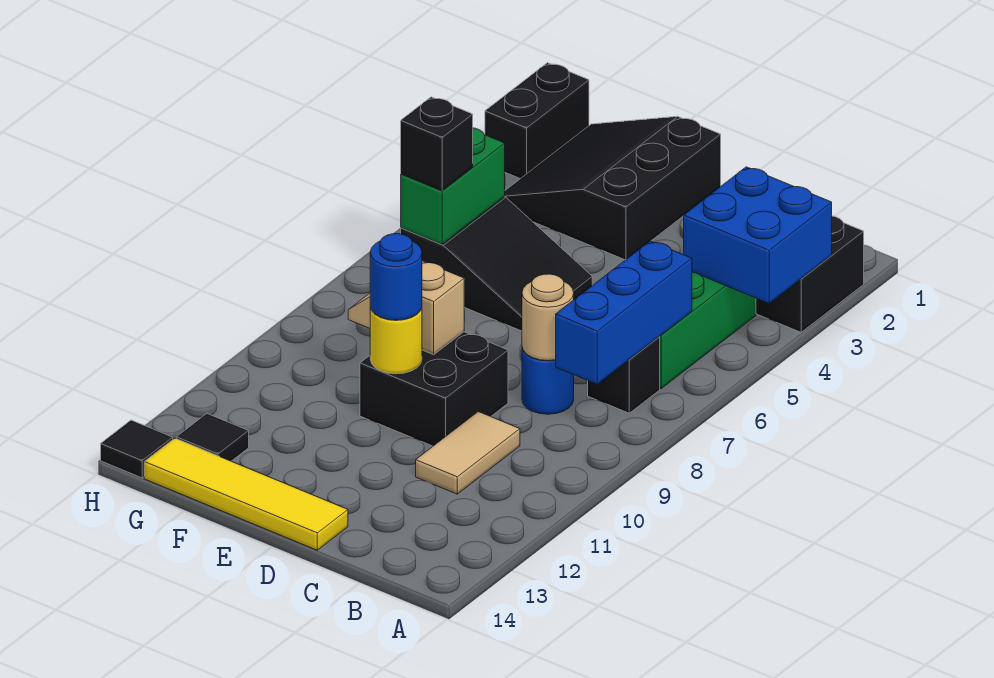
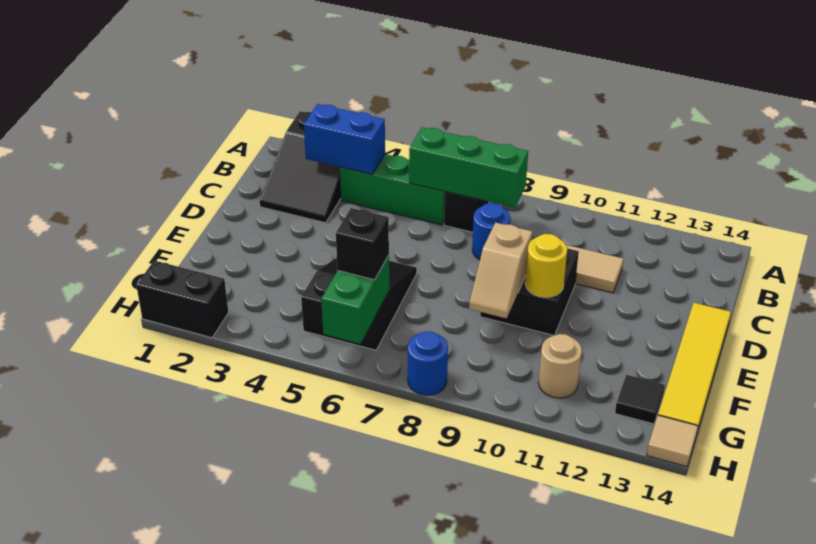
blue brick A3:B4 level 2 -> blue brick B3:B4 level 2
blue brick B6:B8 level 2 -> green brick B6:B8 level 2
tan round brick C8 level 2 -> tan round brick G11 level 1
black slope E1:G3 level 1 top E -> none
blue round brick E10 level 3 -> blue round brick H8 level 1
green brick G5:G6 level 2 -> green brick G6:H6 level 2
black tile H14 level 1 -> tan tile H14 level 1

